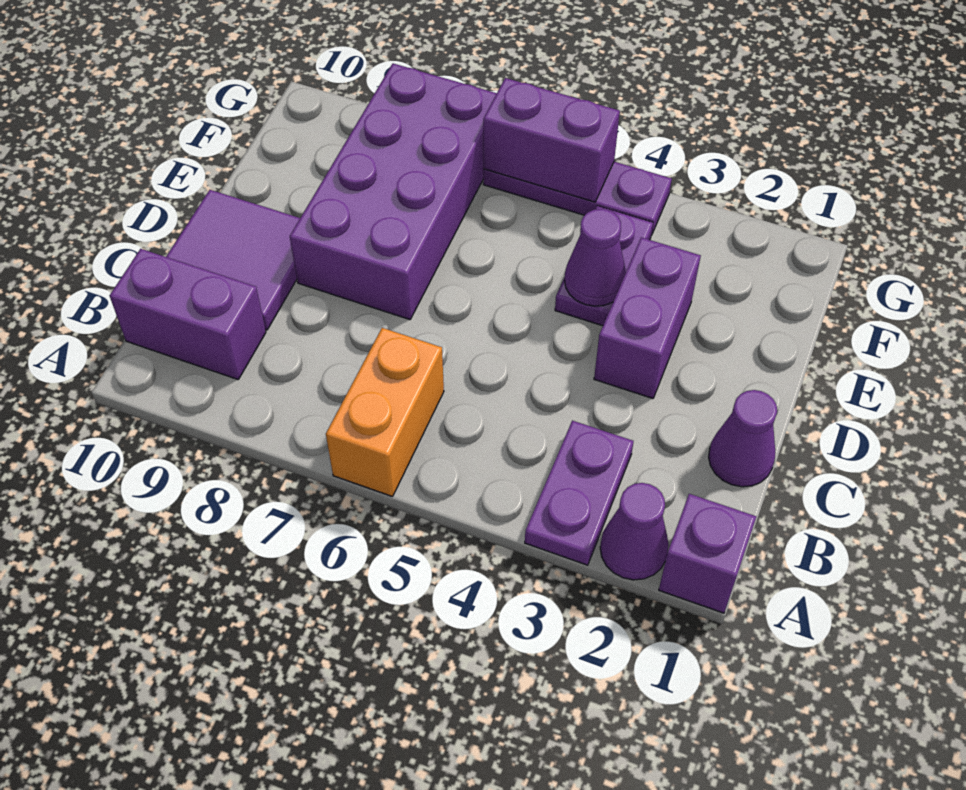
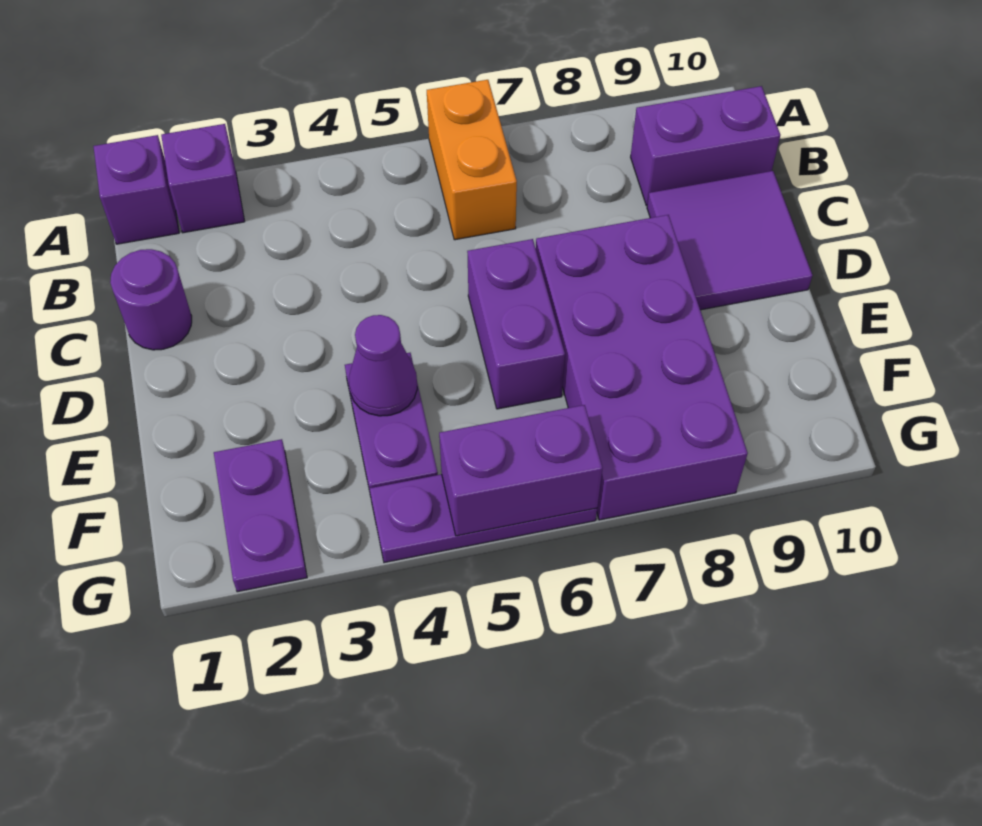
purple cone A2 level 1 -> purple brick A2 level 1
purple plate A3:B3 level 1 -> purple plate F2:G2 level 1
purple cone C1 level 1 -> purple round brick C1 level 1
purple brick D3:E3 level 1 -> purple brick D6:E6 level 1

